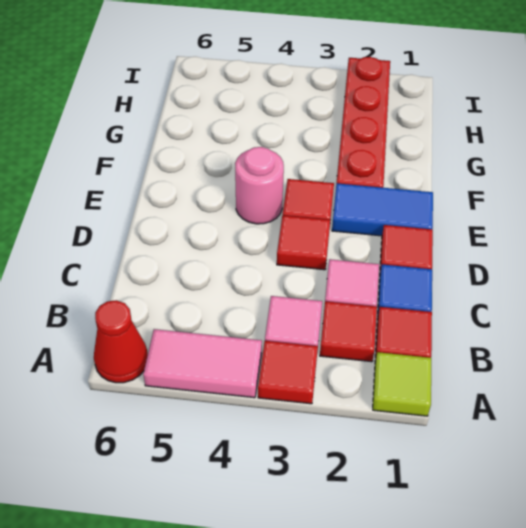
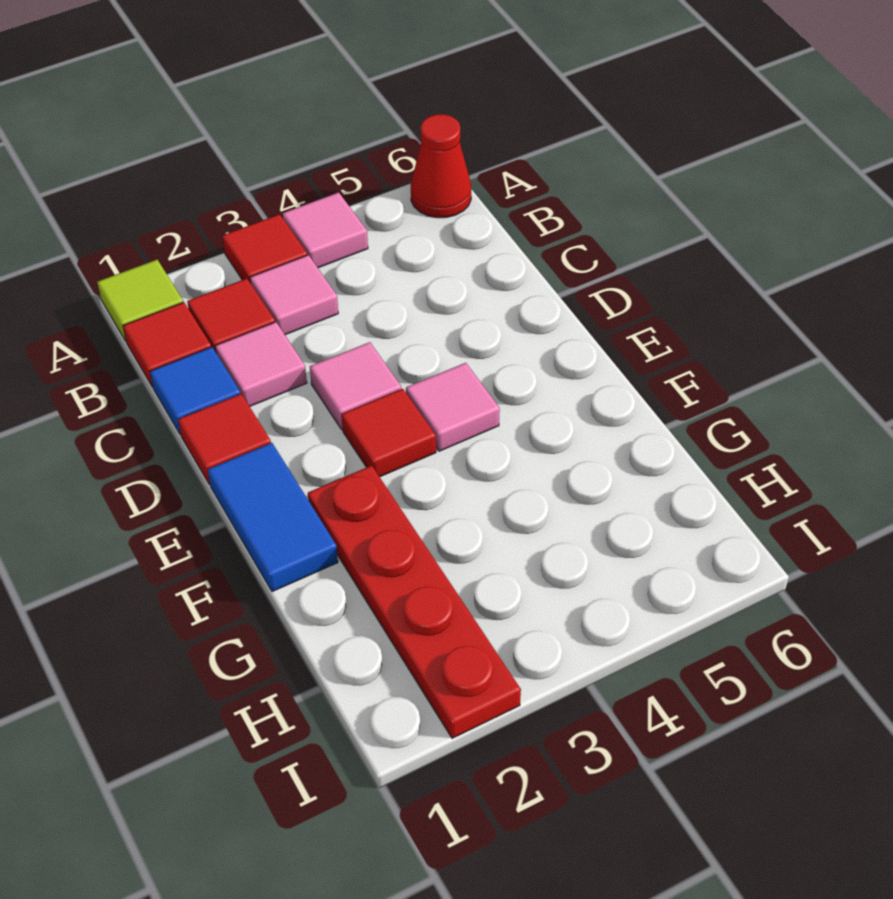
pink tile A4:A5 level 1 -> pink tile A4 level 1
red tile D3 level 1 -> pink tile D3 level 1
blue tile E1:E2 level 1 -> blue tile E1:F1 level 1
pink round brick E4 level 1 -> pink tile E4 level 1

